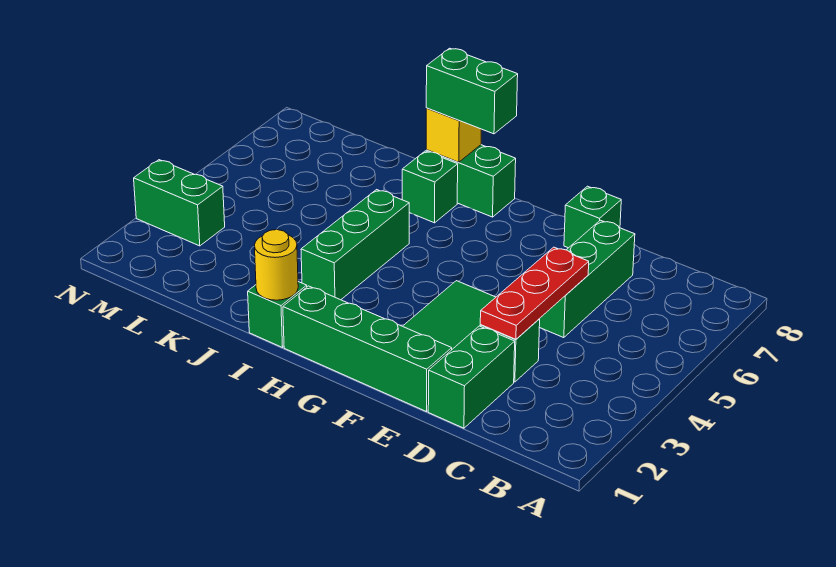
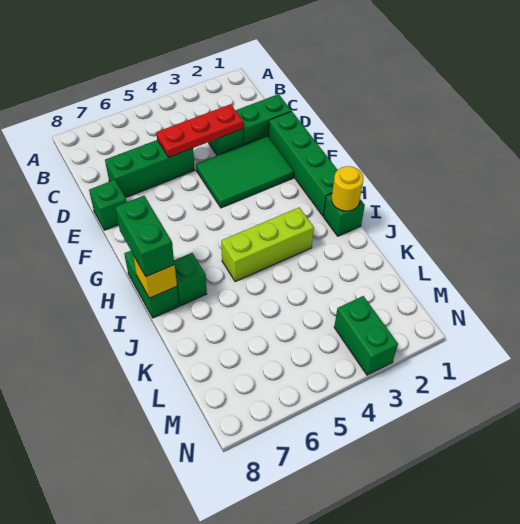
green brick I3:I5 level 1 -> lime brick I3:I5 level 1

